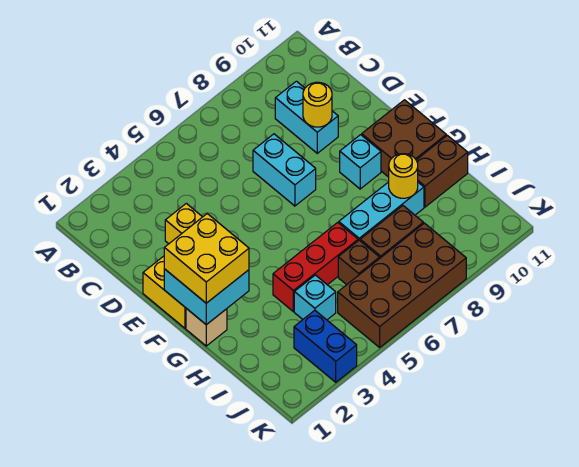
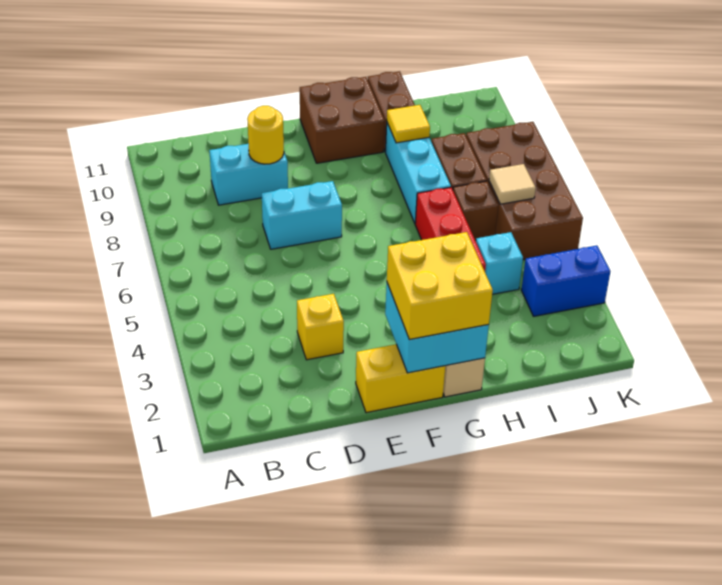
cyan brick F9 level 1 -> none
yellow round brick H9 level 2 -> yellow tile H9 level 2
none -> tan tile J6 level 2

